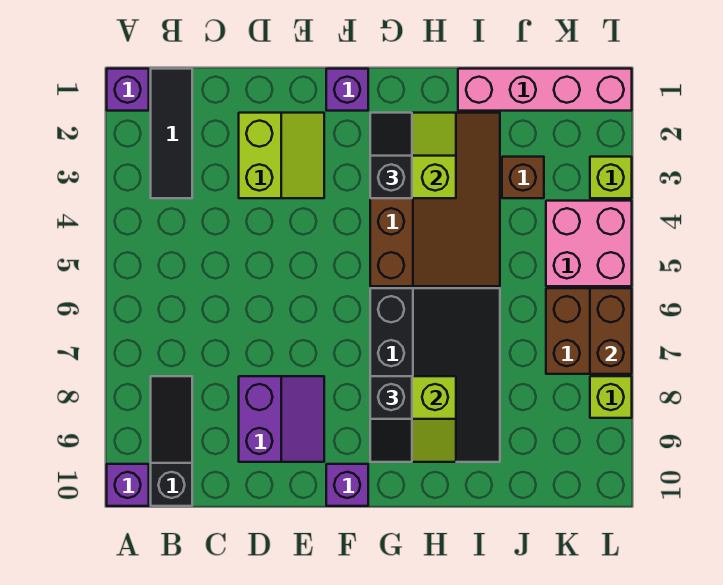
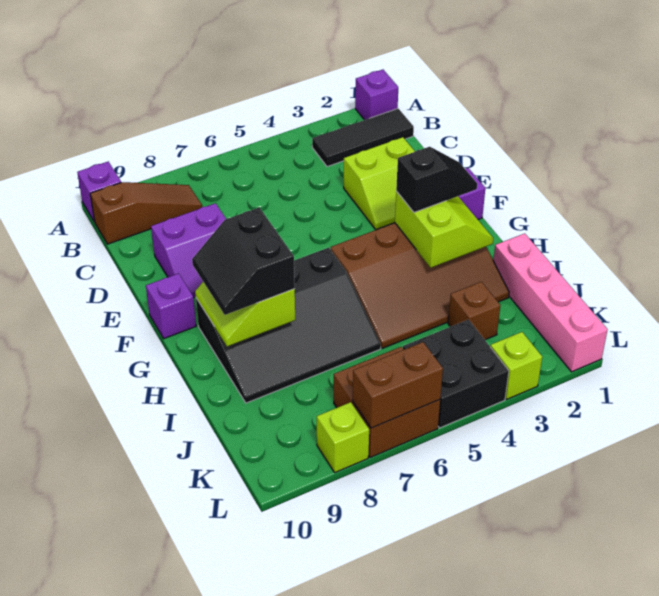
black slope B8:B10 level 1 top 10 -> brown slope B8:B10 level 1 top 10
black slope G8:G9 level 3 top 8 -> black slope G8:H9 level 3 top 8
pink brick K4:L5 level 1 -> black brick K4:L5 level 1

